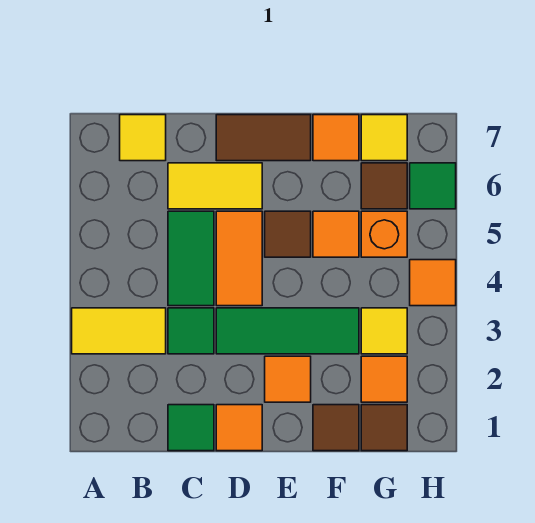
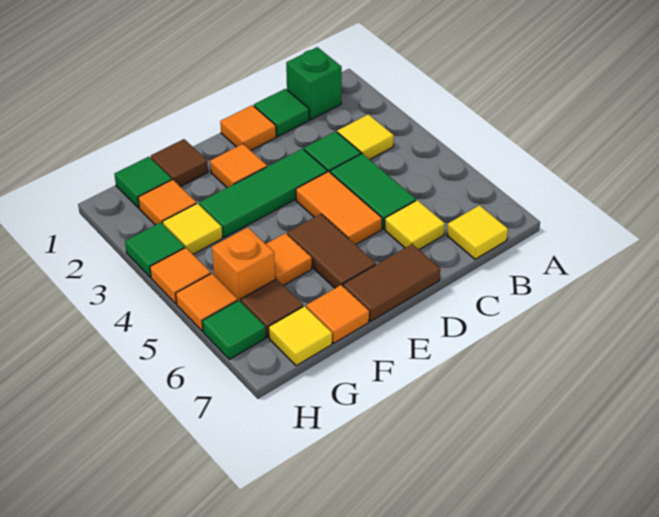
yellow tile A3:B3 level 1 -> yellow tile B3 level 1
none -> green brick B1 level 1
yellow tile C6:D6 level 1 -> yellow tile C6 level 1
brown tile E5 level 1 -> brown tile E5:E6 level 1
brown tile G1 level 1 -> green tile G1 level 1
none -> green tile H3 level 1
none -> orange tile H5 level 1

